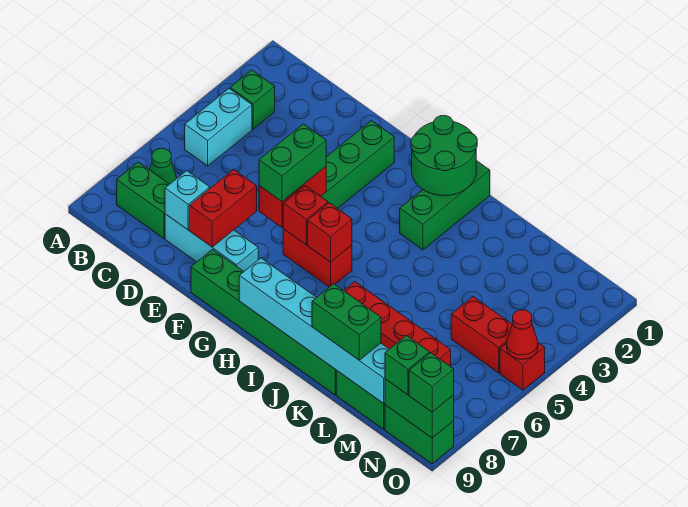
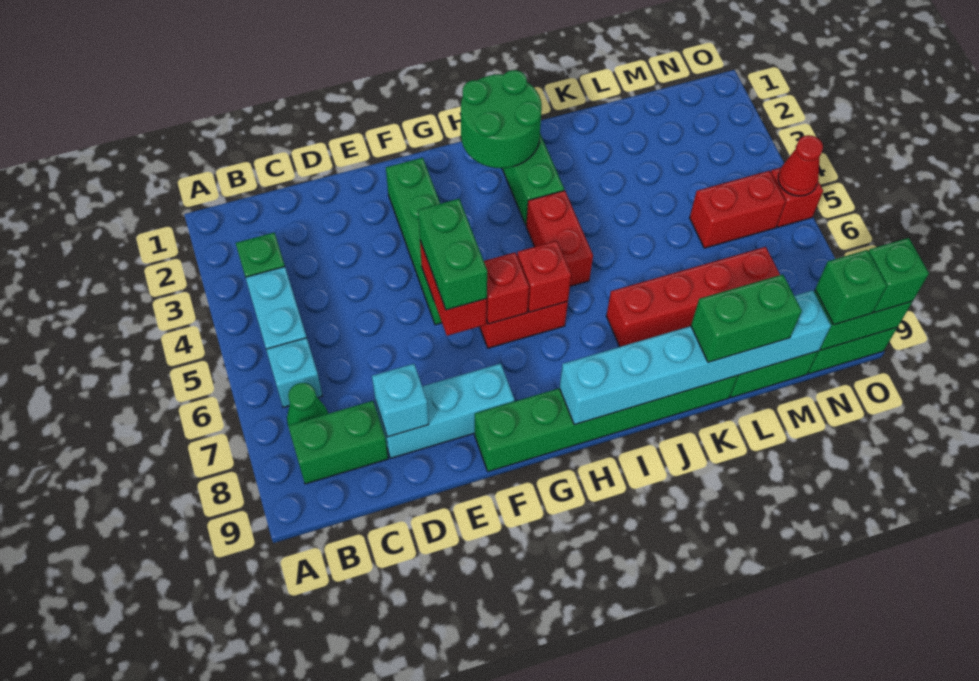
none -> cyan brick B6 level 1
red brick E7:E8 level 2 -> red brick I4:I5 level 1

